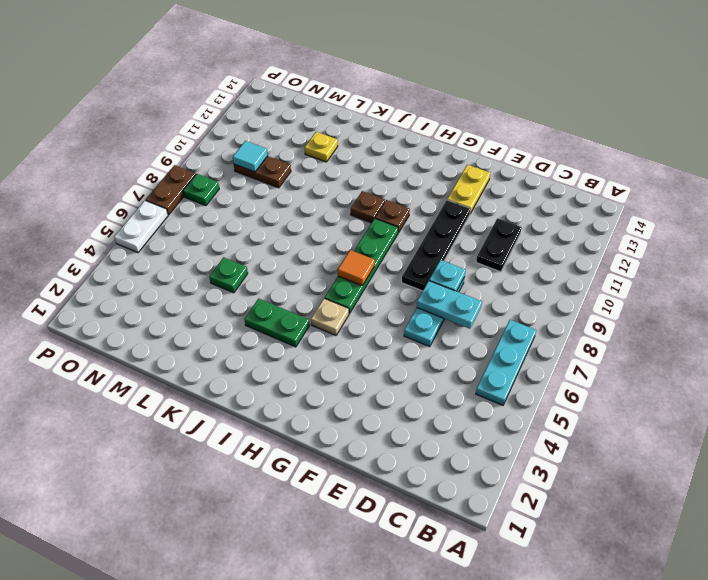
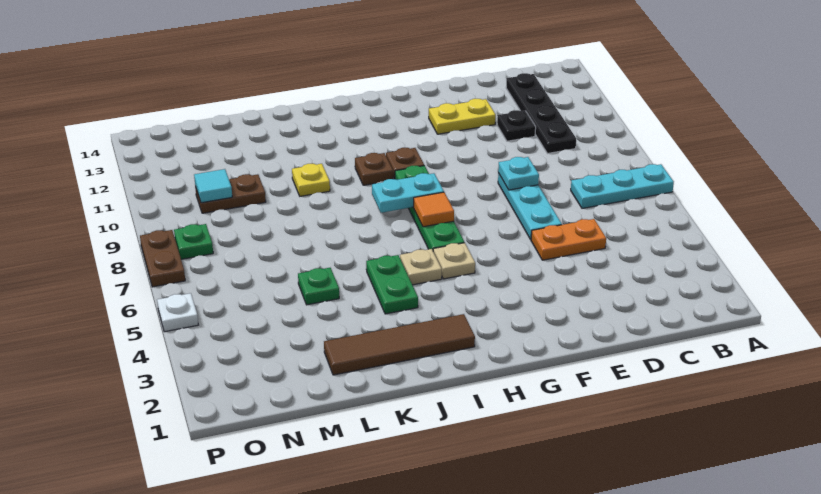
cyan plate B5:B7 level 1 -> cyan plate A7:C7 level 1
none -> orange plate D5:E5 level 1
cyan plate D7:E7 level 2 -> cyan plate H8:I8 level 2
black plate D10:D11 level 1 -> black plate D11 level 1
black plate F8:F11 level 1 -> black plate C10:C13 level 1
yellow plate F12:F13 level 1 -> yellow plate E12:F12 level 1
none -> brown tile I2:L2 level 1
green plate I4:J4 level 1 -> green plate J4:J5 level 1
none -> tan plate I5 level 1
yellow plate L12 level 1 -> yellow plate K10 level 1
white plate P5:P6 level 1 -> white plate P5 level 1

